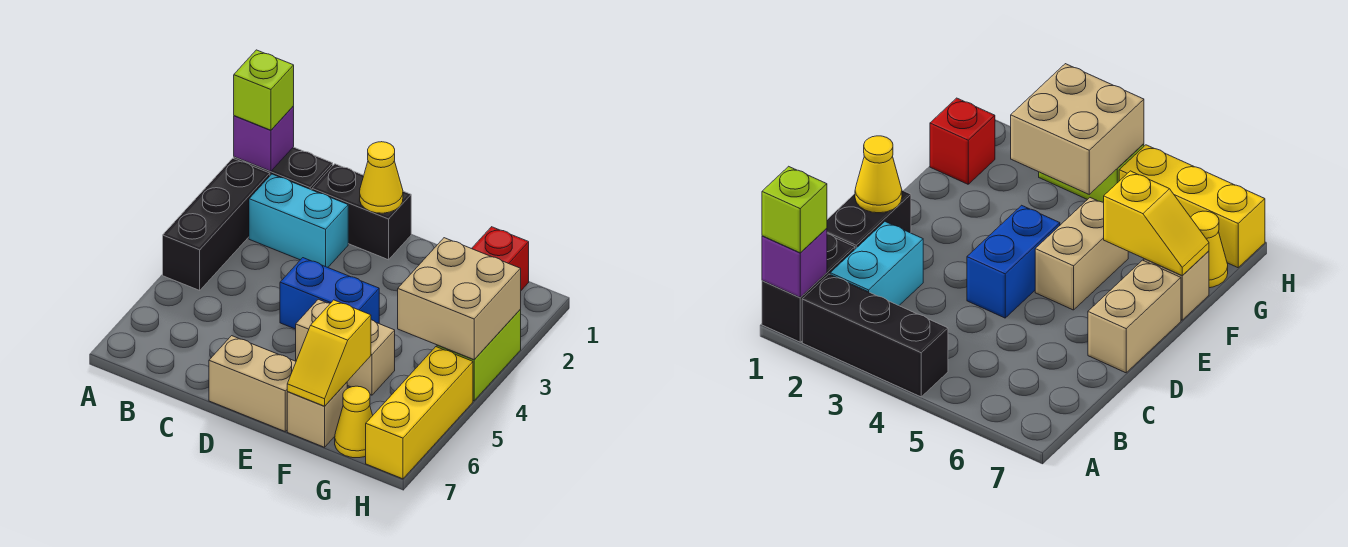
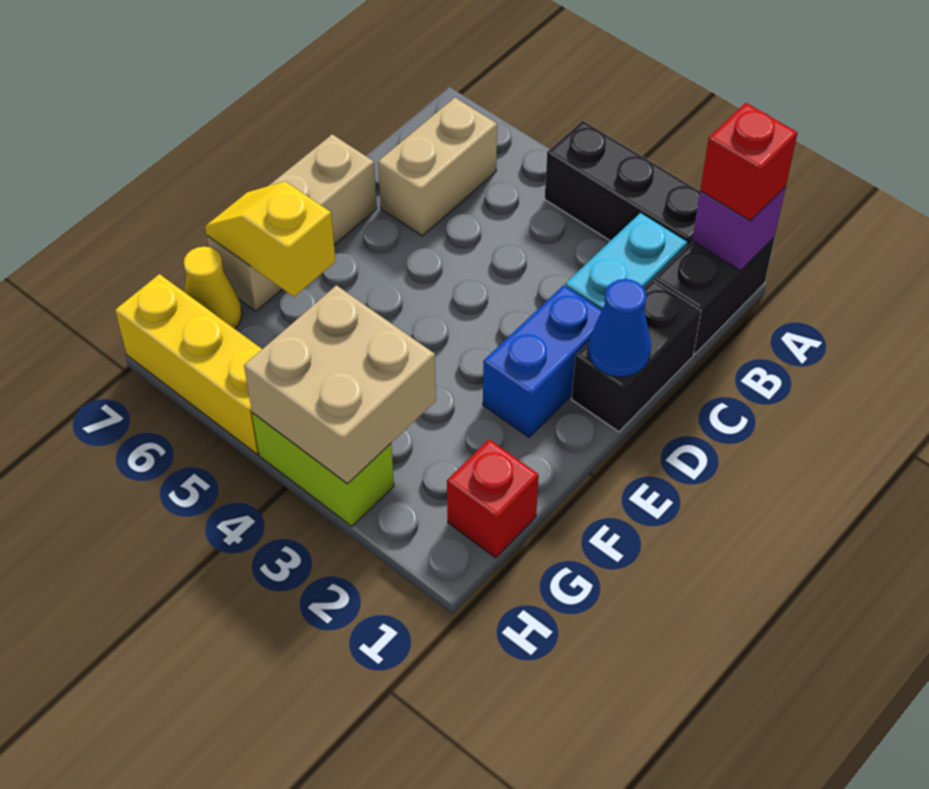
lime brick A1 level 3 -> red brick A1 level 3
yellow cone D1 level 2 -> blue cone D1 level 2
blue brick D4:E4 level 1 -> blue brick D2:E2 level 1
tan brick E5:F5 level 1 -> tan brick B6:C6 level 1

